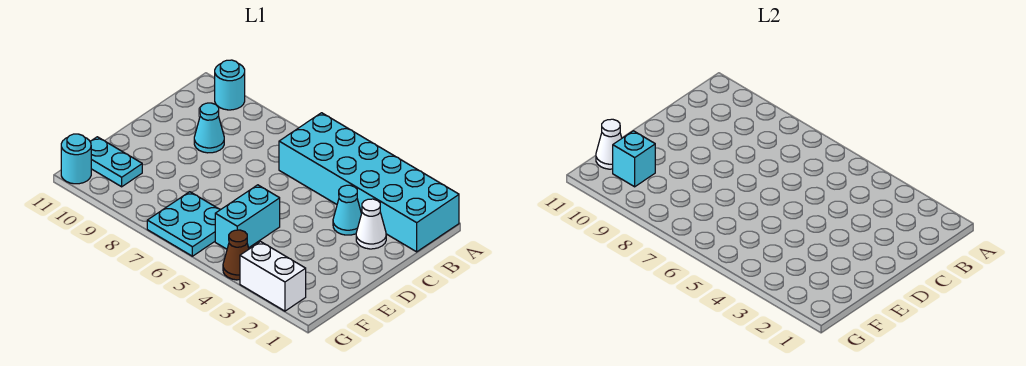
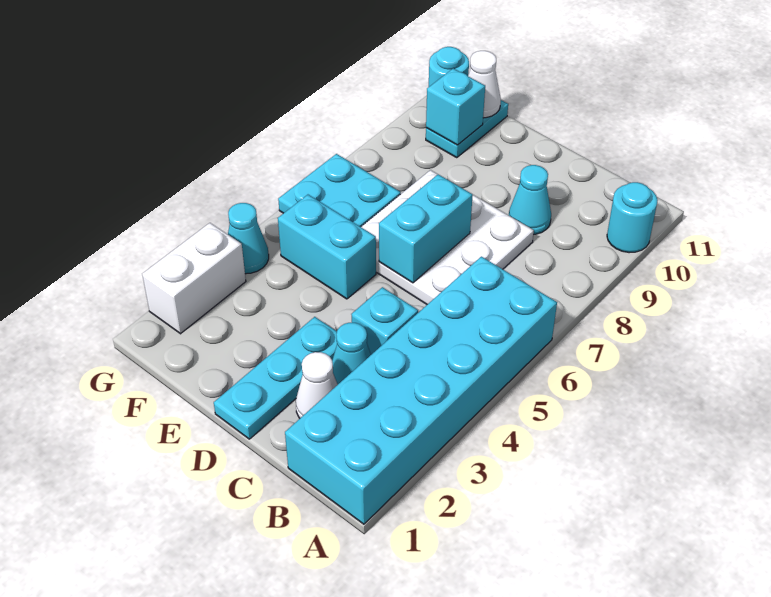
none -> cyan brick C4 level 1
none -> white plate C6:E8 level 1
none -> cyan plate D1:D3 level 1
none -> cyan brick D6:D7 level 2
brown cone G4 level 1 -> cyan cone G4 level 1

